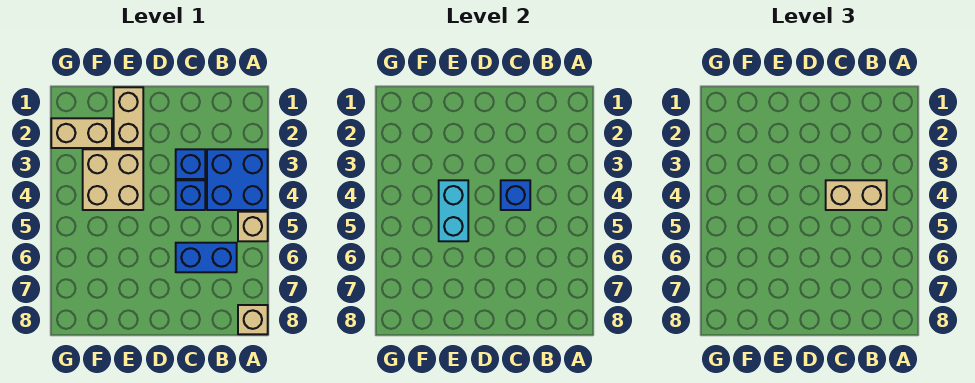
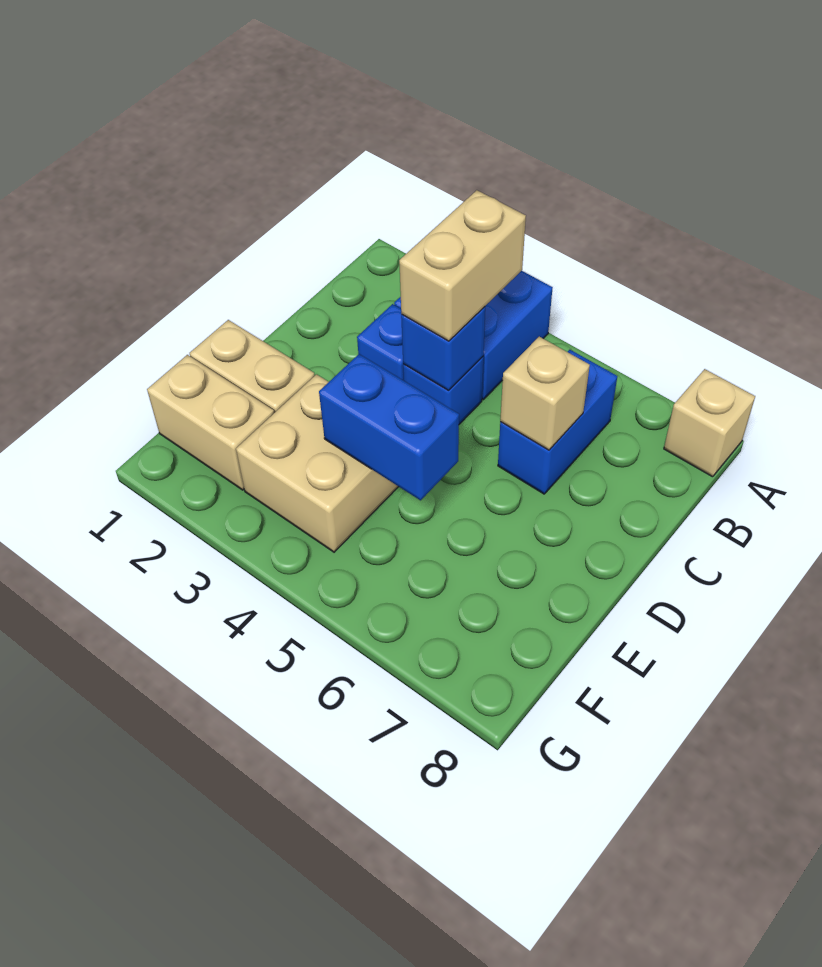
tan brick A5 level 1 -> tan brick C6 level 2
cyan brick E4:E5 level 2 -> blue brick E4:E5 level 2
tan brick F2:G2 level 1 -> tan brick F1:F2 level 1

